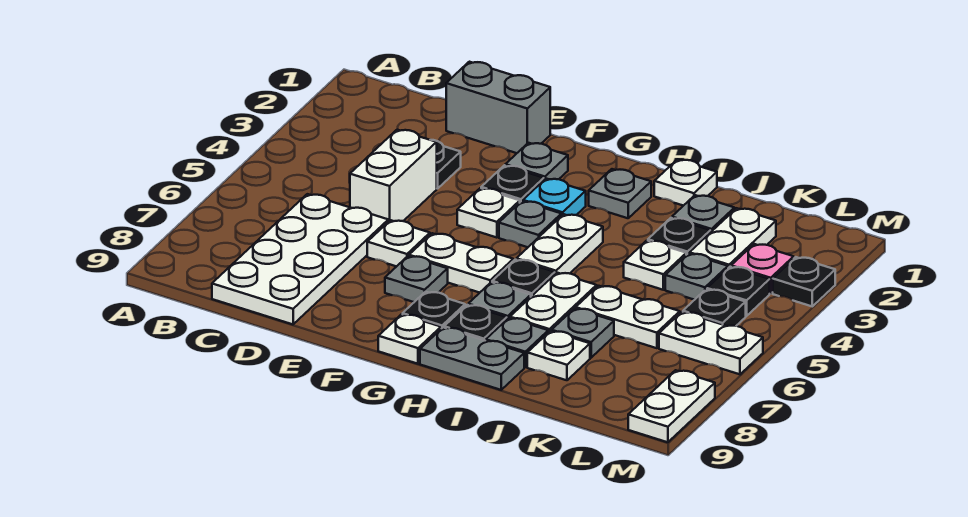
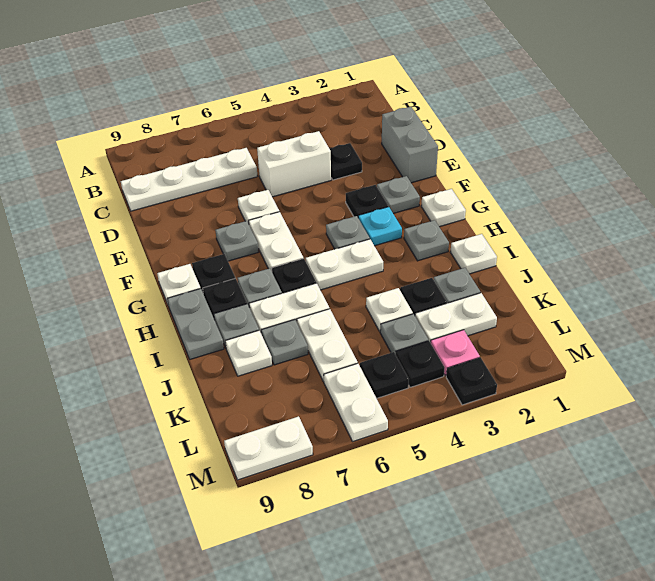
white plate C6:D9 level 1 -> white plate C6:C9 level 1
white plate F4 level 1 -> white plate G1 level 1

